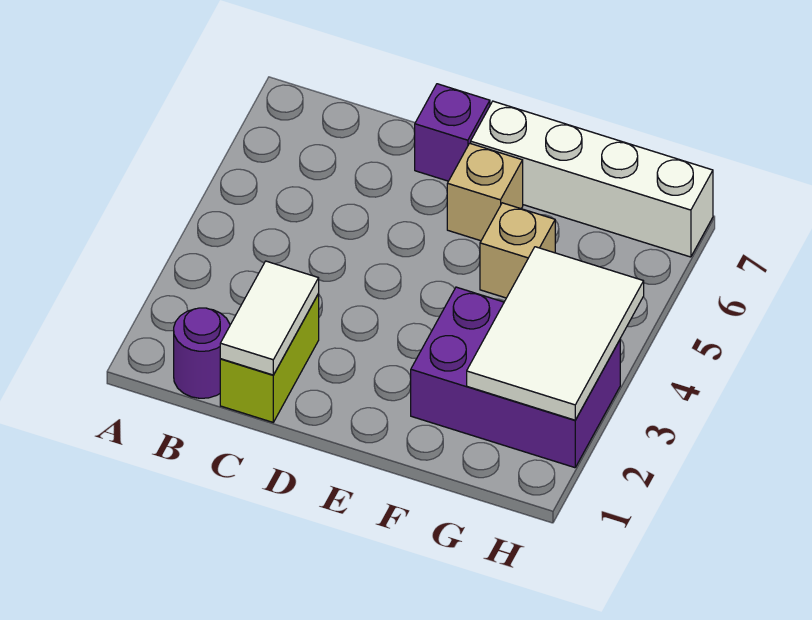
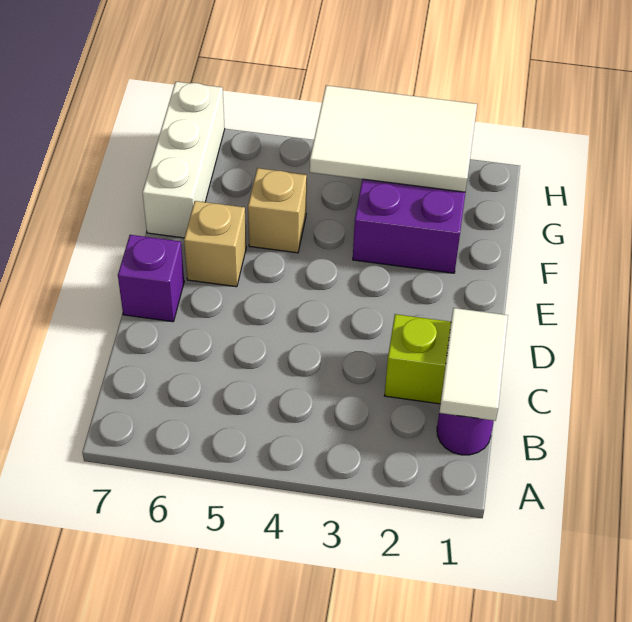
white tile C1:C2 level 2 -> white tile B1:C1 level 2
white brick E7:H7 level 1 -> white brick F7:H7 level 1

